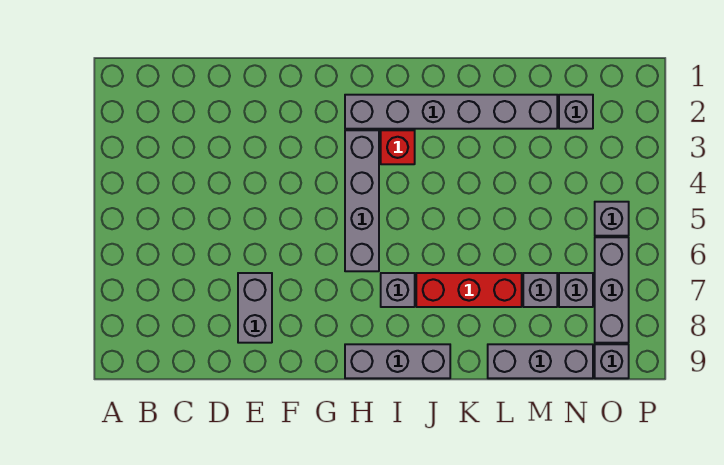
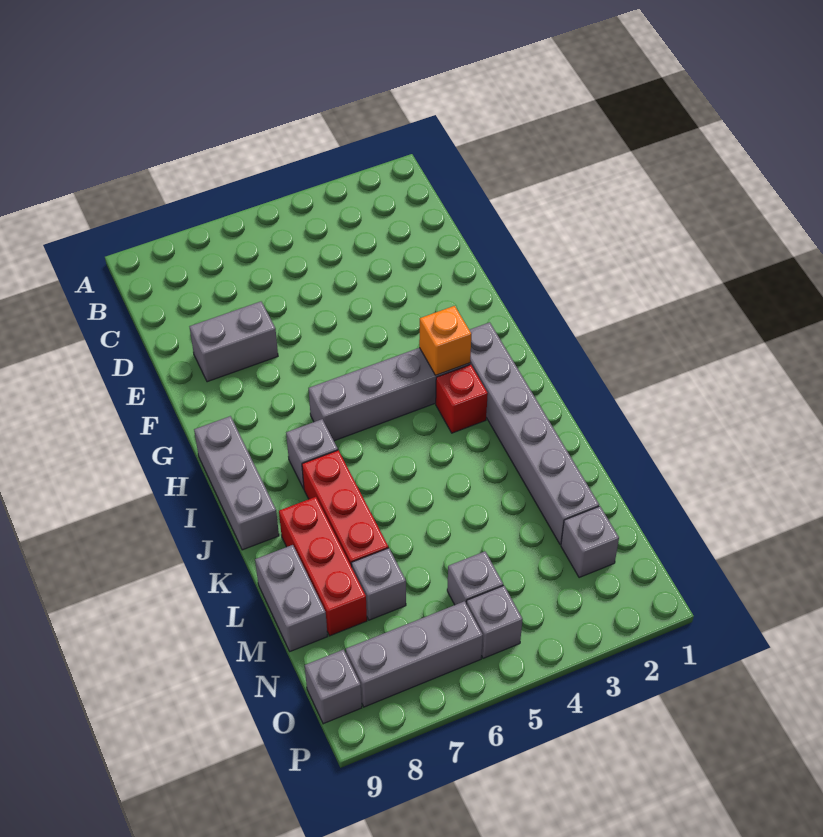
none -> orange brick H3 level 2
none -> red brick K8:M8 level 1
grey brick L9:N9 level 1 -> grey brick L9:M9 level 1
grey brick N7 level 1 -> grey brick N5 level 1

